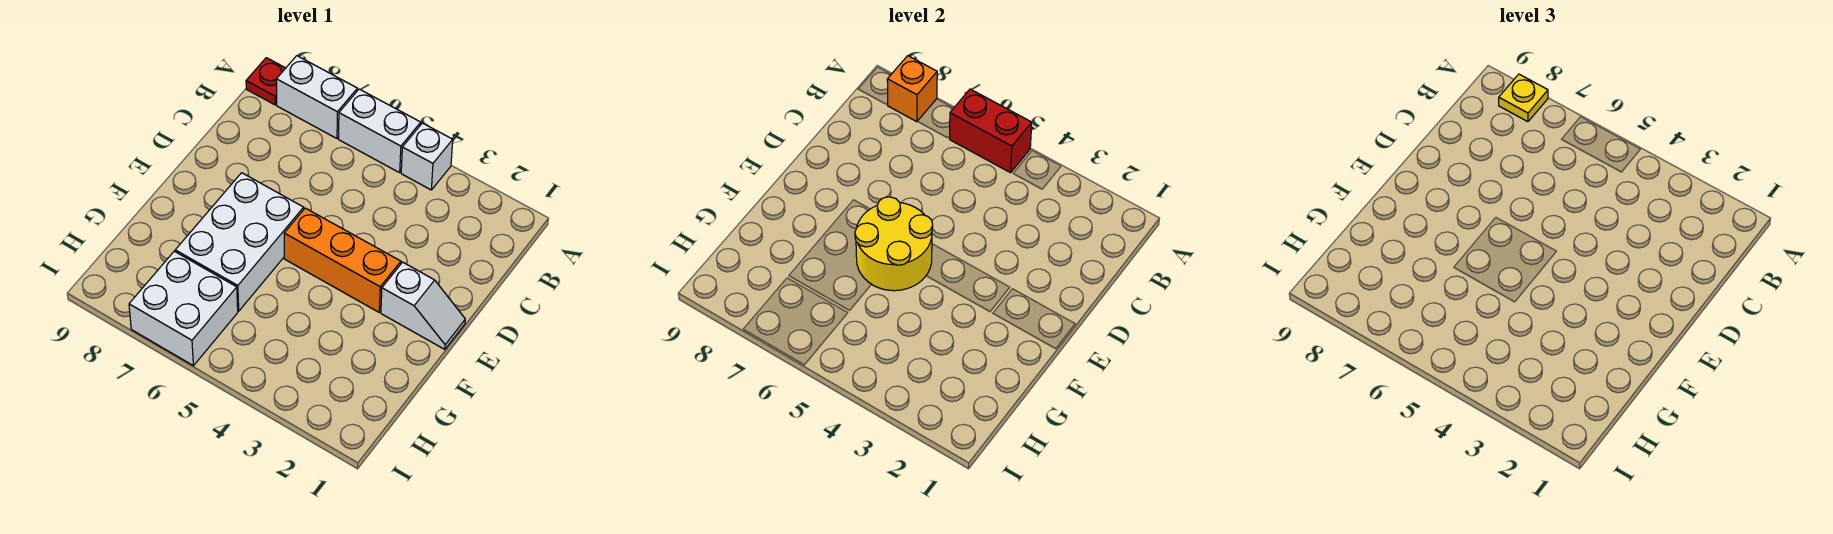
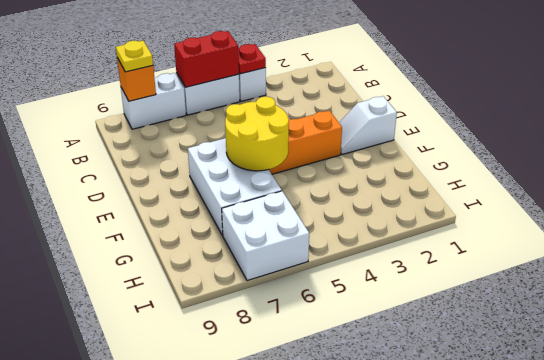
red plate A9 level 1 -> red plate A4 level 2
white slope E1:E2 level 1 top 2 -> white slope E1:E2 level 1 top 1

